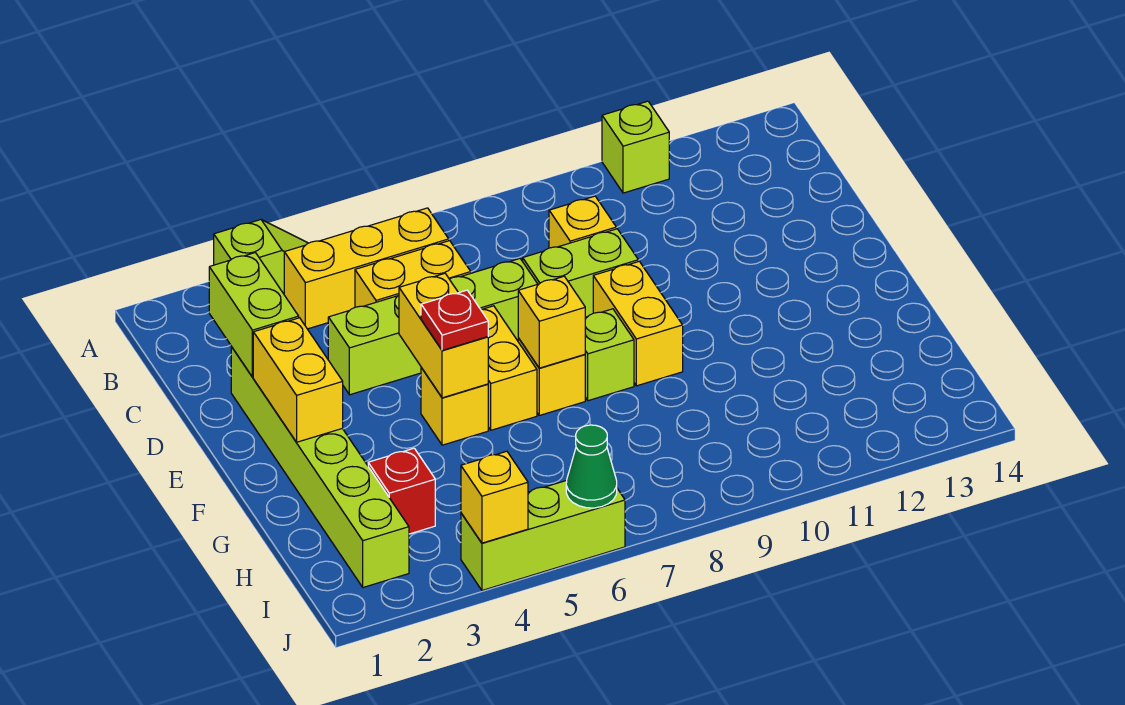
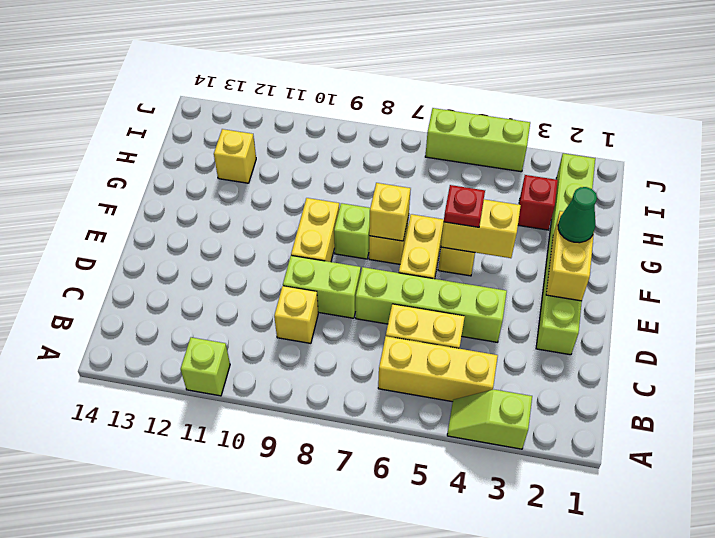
lime brick C2:D2 level 2 -> none
yellow brick E5:F5 level 2 -> yellow brick F4:F5 level 2
yellow brick J4 level 2 -> yellow brick H12 level 1
green cone J6 level 2 -> green cone F2 level 3

